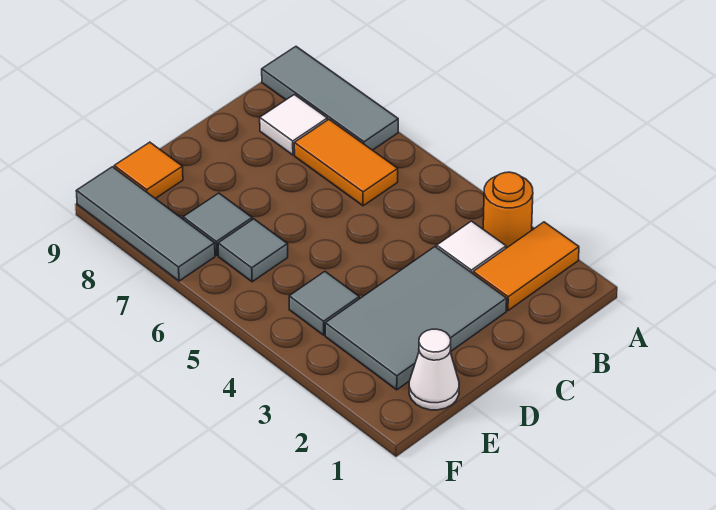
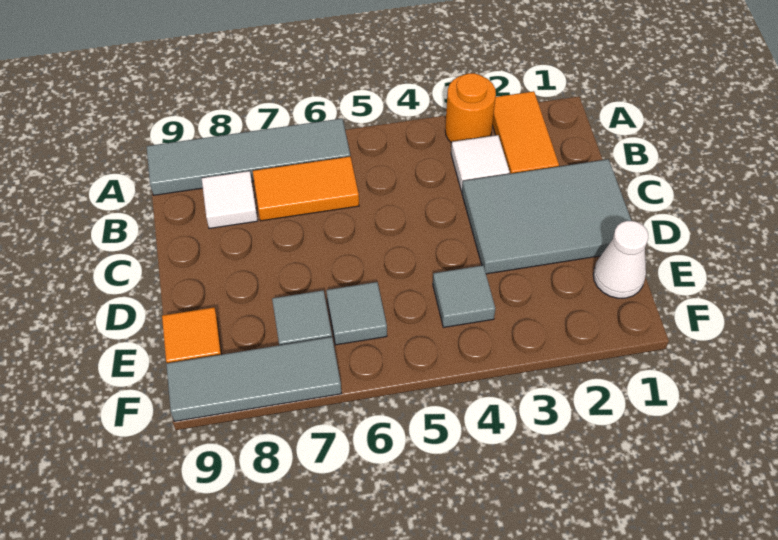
grey tile A7:A9 level 1 -> grey tile A6:A9 level 1
grey tile C2:E3 level 1 -> grey tile C1:D3 level 1

